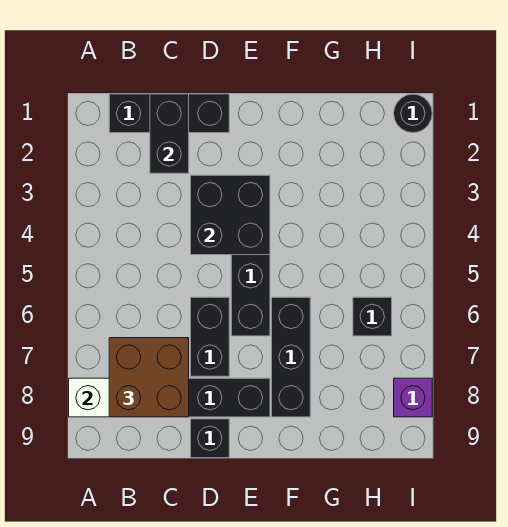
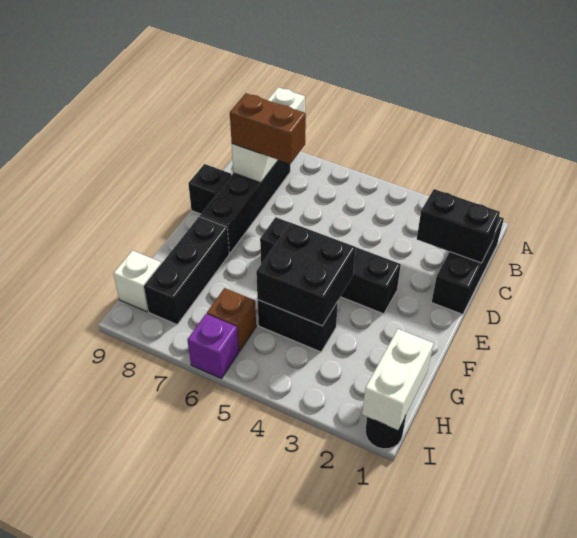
brown brick B7:C8 level 3 -> brown brick C7:C8 level 3
black brick D3:E4 level 2 -> black brick F4:G5 level 2
black brick D6:D7 level 1 -> black brick G4:G5 level 1
black brick F6:F8 level 1 -> black brick F8:H8 level 1
none -> white brick H1:I1 level 2
black brick H6 level 1 -> brown brick H6 level 1
none -> white brick H9 level 1
purple brick I8 level 1 -> purple brick I6 level 1

